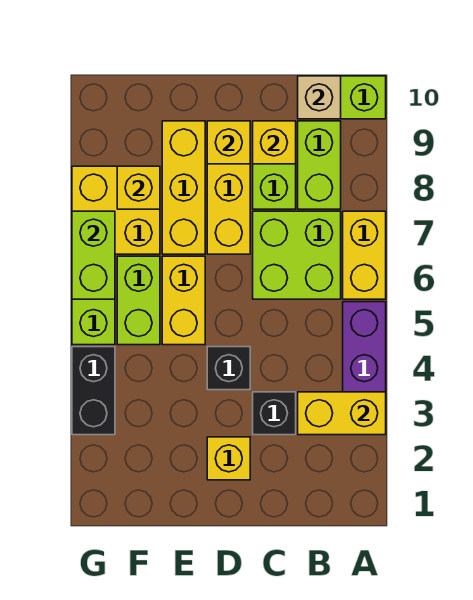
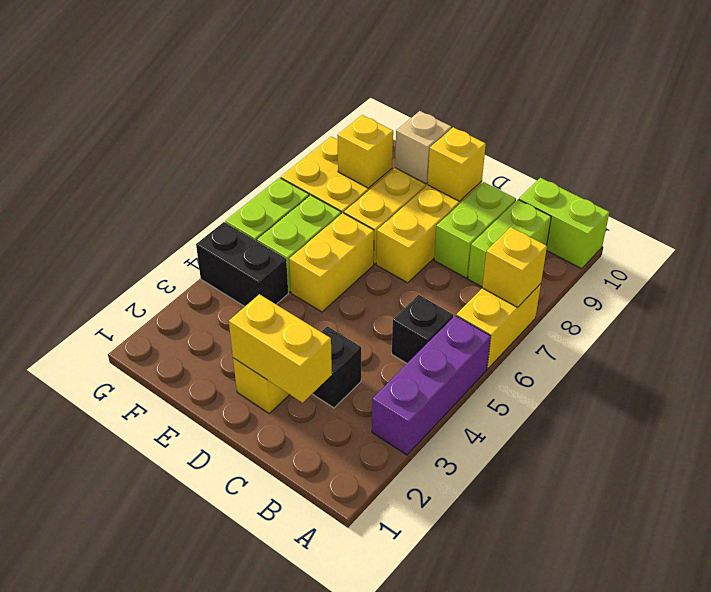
yellow brick A3:B3 level 2 -> yellow brick C2:D2 level 2
lime brick B6:C7 level 1 -> none
tan brick B10 level 2 -> tan brick E9 level 2
yellow brick C9 level 2 -> yellow brick A7 level 2
black brick D4 level 1 -> black brick B5 level 1
black brick G3:G4 level 1 -> black brick F4:G4 level 1
lime brick G6:G7 level 2 -> none

